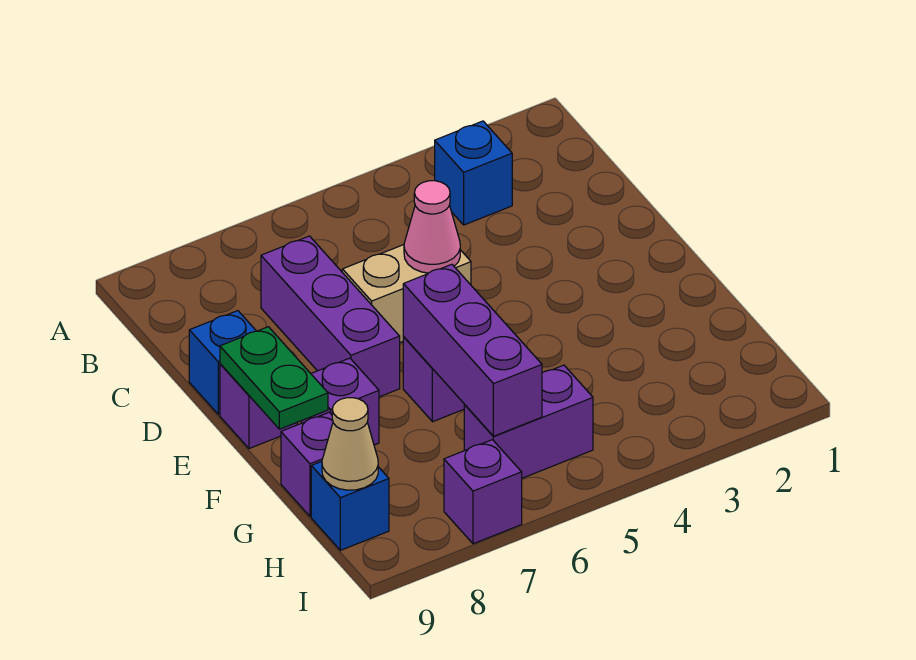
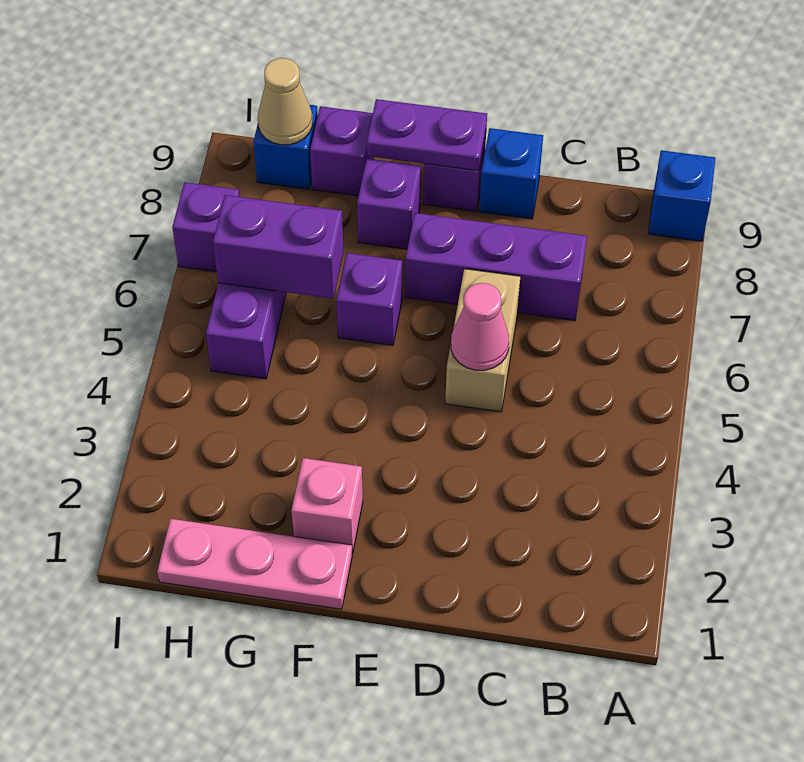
blue brick B3 level 1 -> blue brick A9 level 1
green plate E9:F9 level 2 -> purple plate E9:F9 level 2
none -> pink plate F1:H1 level 1
none -> pink brick F2 level 1
purple brick F6:H6 level 2 -> purple brick G6:H6 level 2

